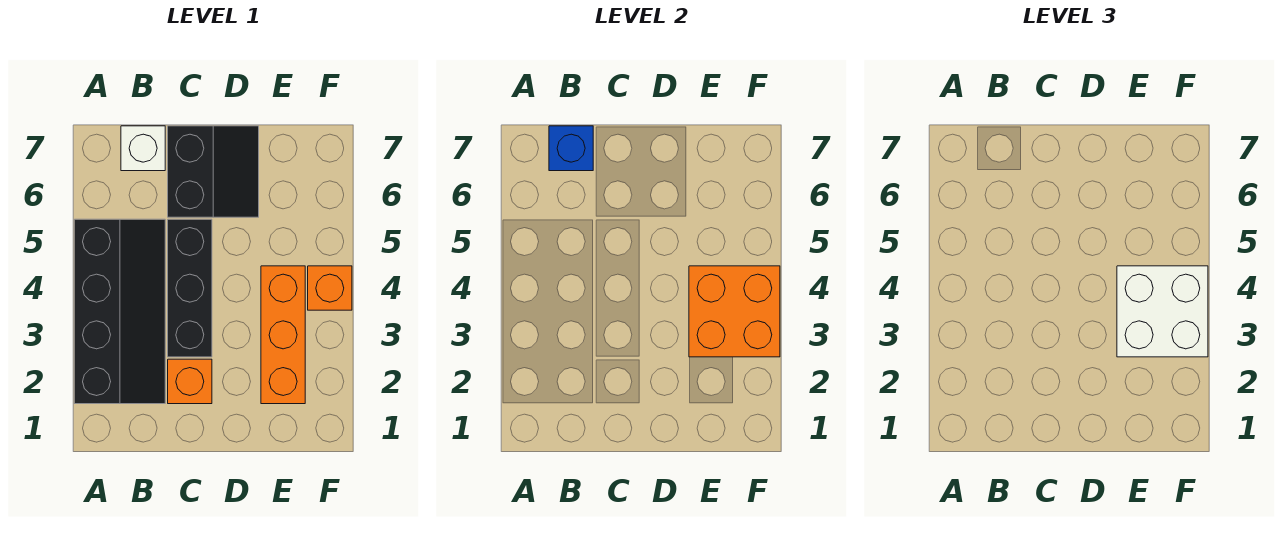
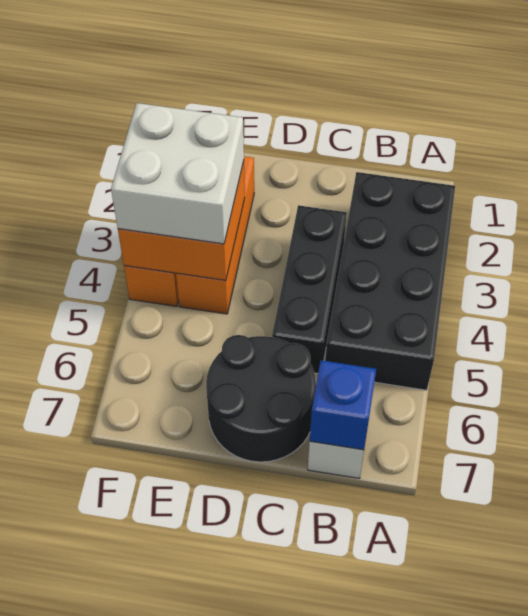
black slope A2:B5 level 1 top A -> black brick A2:B5 level 1
orange brick C2 level 1 -> none
black slope C6:D7 level 1 top C -> black round brick C6:D7 level 1

